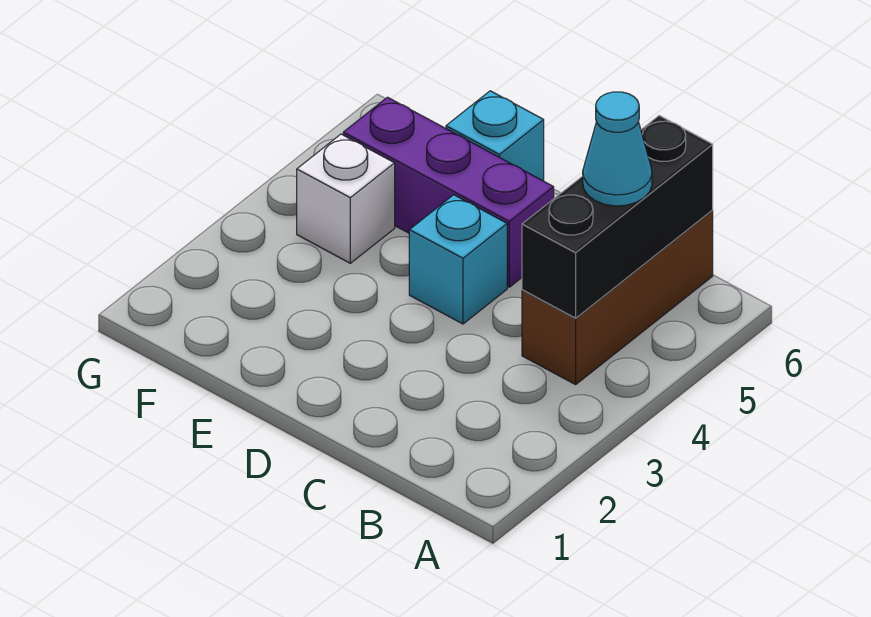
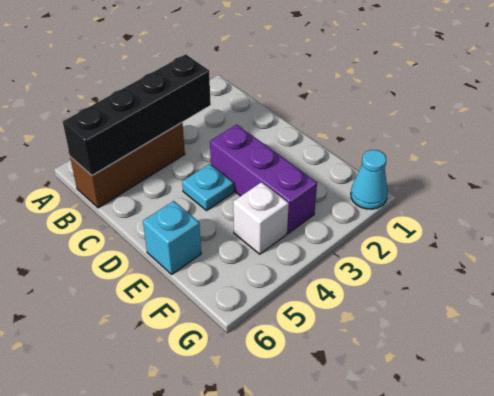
black brick B4:B6 level 2 -> black brick B3:B6 level 2
cyan cone B5 level 3 -> cyan cone G1 level 1
cyan brick D4 level 1 -> cyan plate D4 level 1
purple brick D5:F5 level 1 -> purple brick D3:F3 level 1

